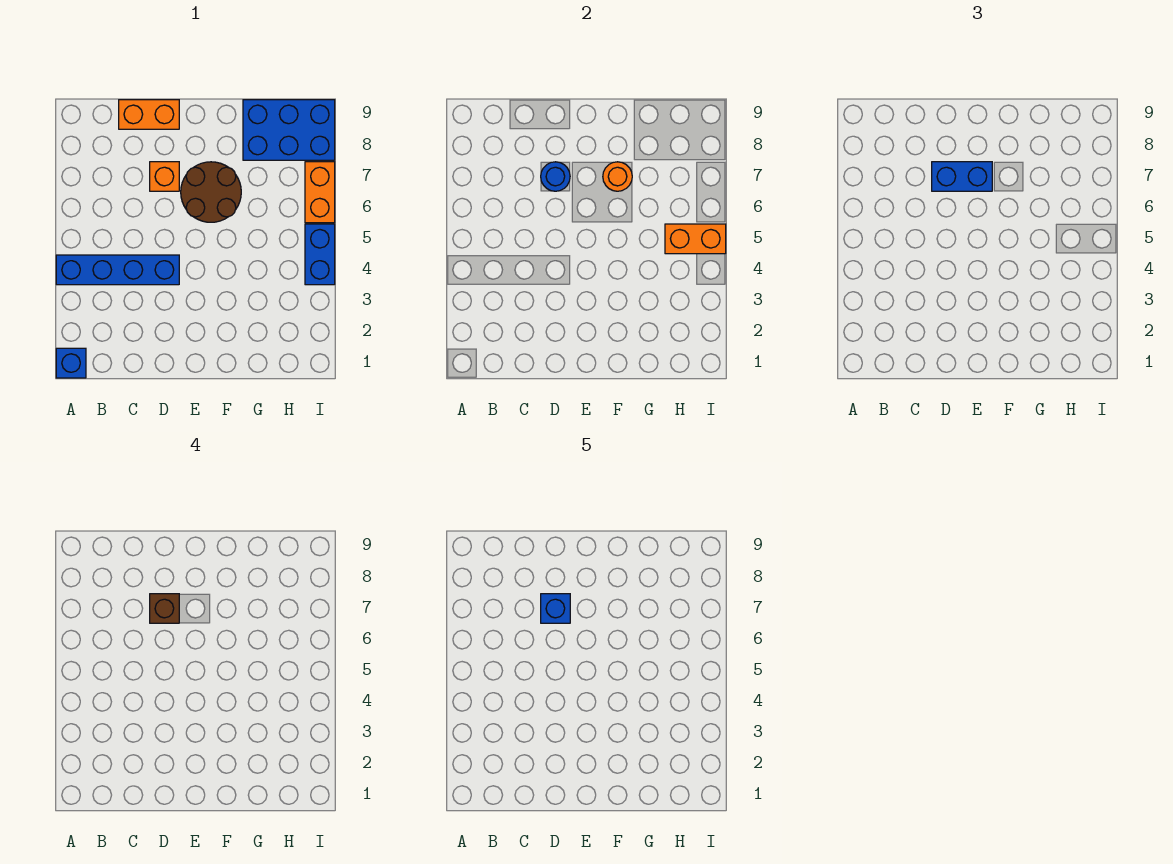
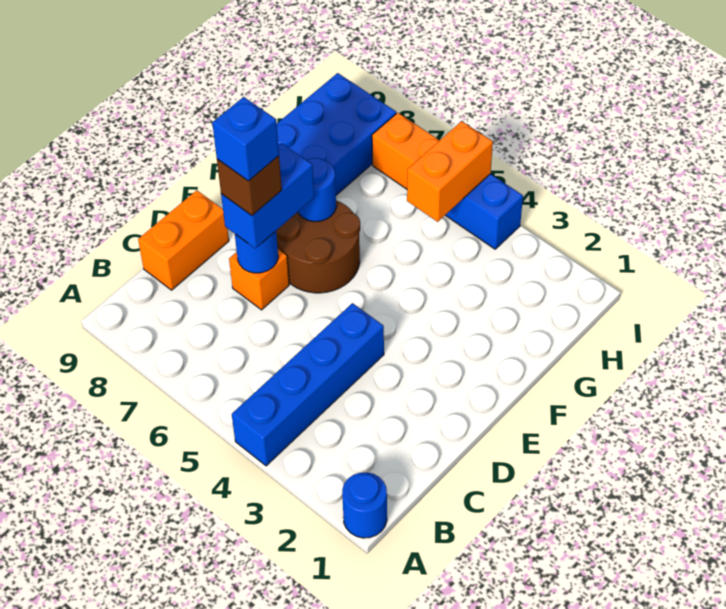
blue brick A1 level 1 -> blue round brick A1 level 1
orange round brick F7 level 2 -> blue round brick F7 level 2

